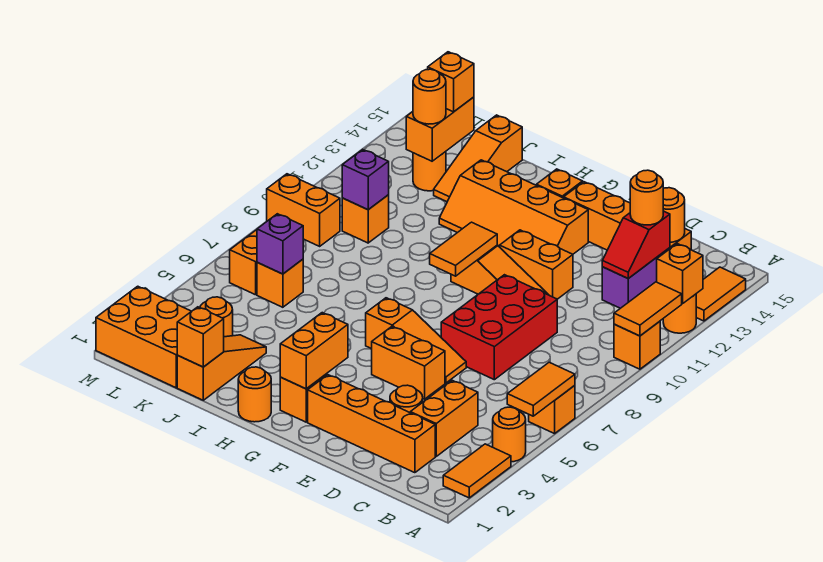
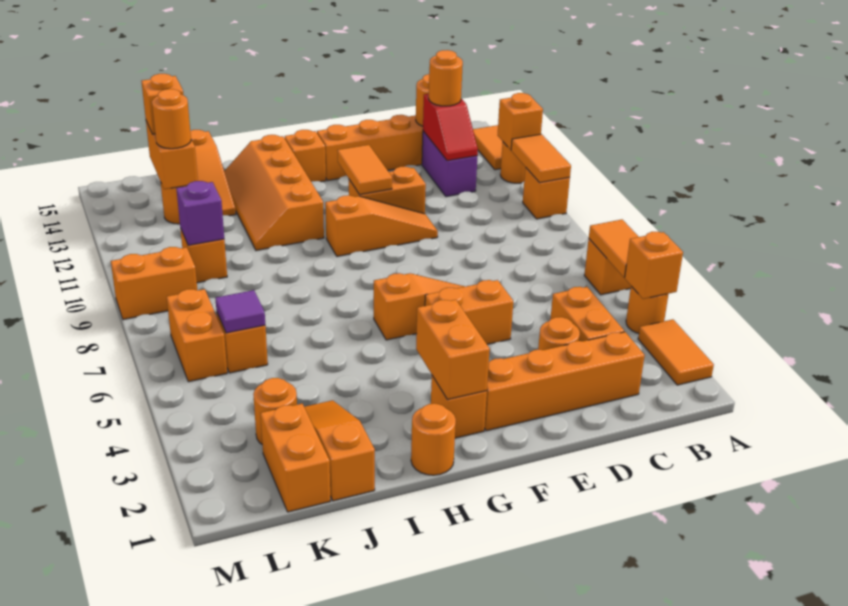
red brick D7:E9 level 1 -> none
orange slope F12:I13 level 1 top 13 -> orange slope H11:I14 level 1 top H
orange tile G9:G10 level 2 -> orange tile F11:F12 level 2
orange brick J1 level 2 -> orange brick A4 level 2
orange brick K1:M2 level 1 -> orange brick K1:K2 level 1
purple brick K6 level 2 -> purple tile K6 level 2

